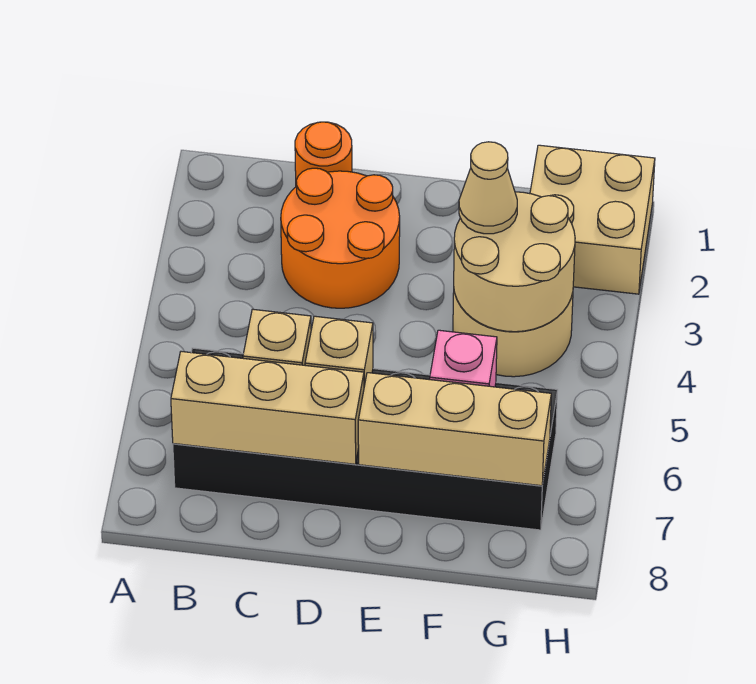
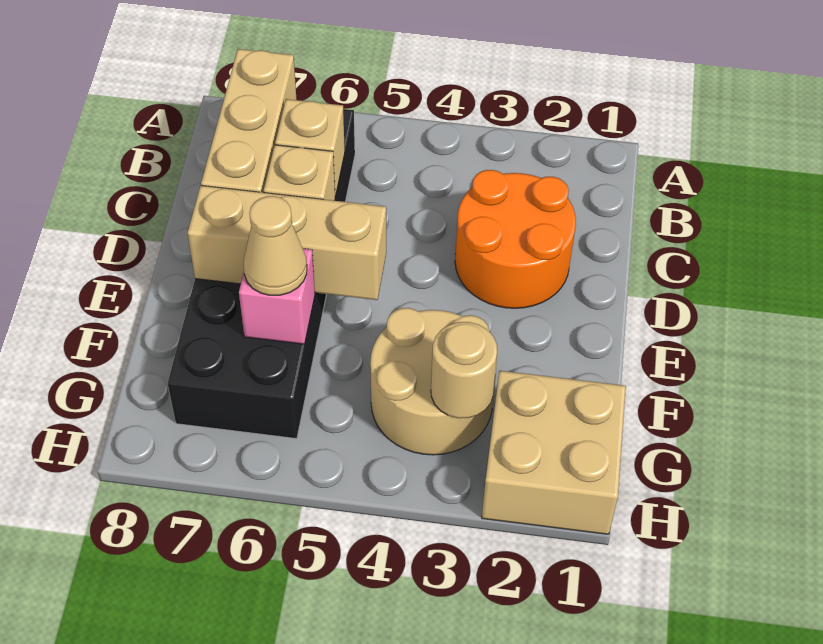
orange round brick C1 level 1 -> none
tan brick E7:G7 level 2 -> tan brick E5:E7 level 2
tan round brick F3:G4 level 2 -> tan round brick G3 level 2
tan cone F3 level 3 -> tan cone F6 level 3

